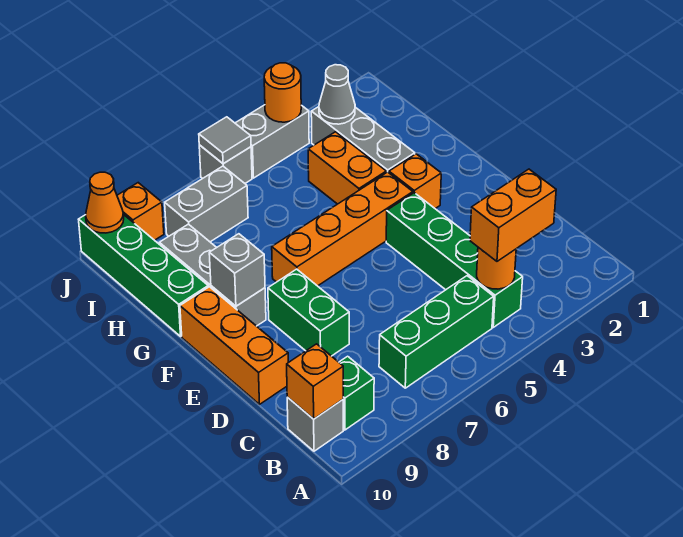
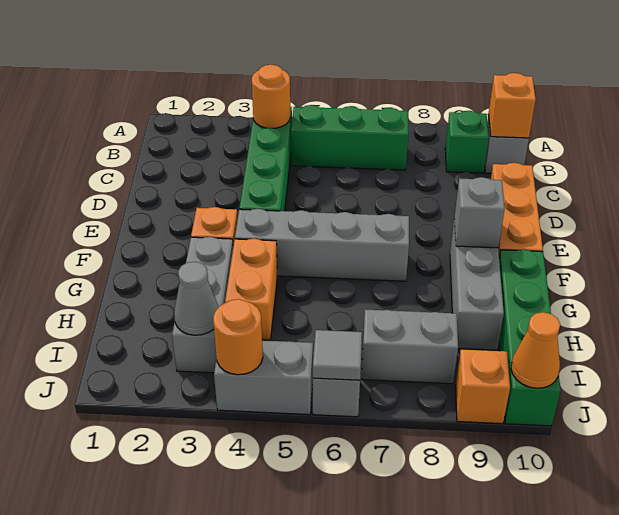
orange brick B3:B4 level 3 -> none
green brick D8:E8 level 1 -> none
orange brick F4:F7 level 1 -> grey brick F4:F7 level 1

